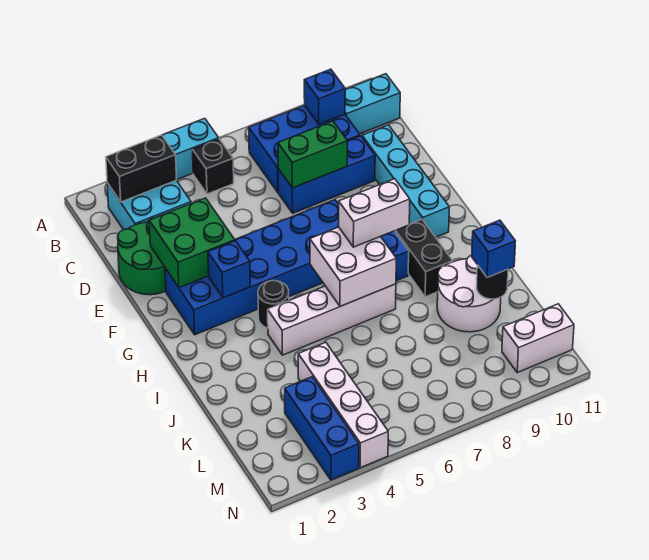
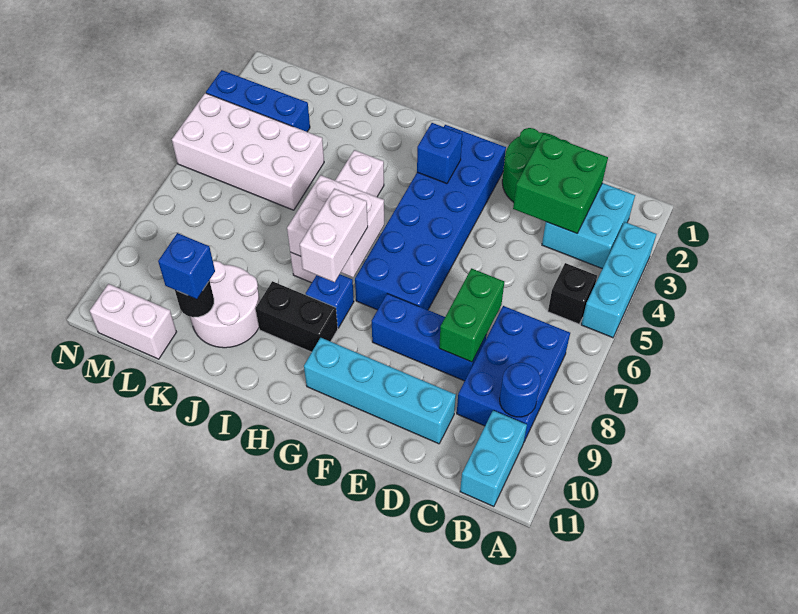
black brick B2:B3 level 2 -> none
blue brick B9 level 2 -> blue round brick B9 level 2
blue brick D7:D9 level 1 -> blue brick D8:F8 level 1
green brick E2:F3 level 2 -> green brick C2:D3 level 2
black round brick H4 level 1 -> none
white brick K4:N4 level 1 -> white brick K4:N5 level 1
white brick M10:M11 level 1 -> white brick L11:M11 level 1

